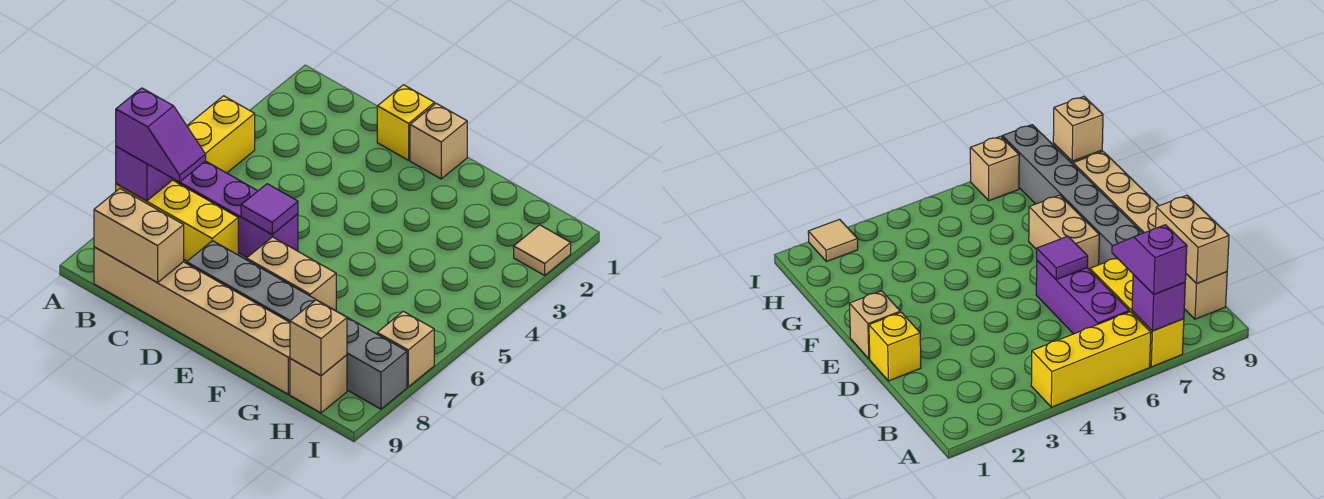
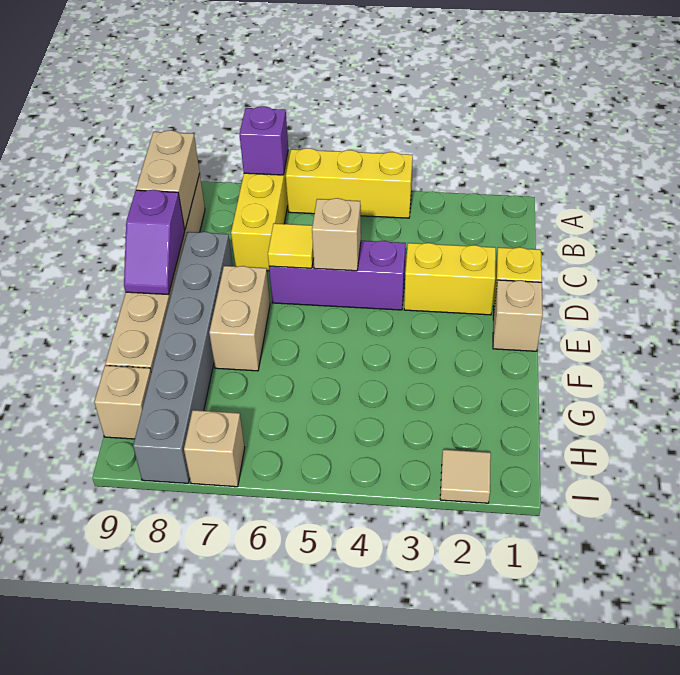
purple slope A7:B7 level 3 top A -> purple slope D9:E9 level 2 top D
purple brick B6:D6 level 1 -> purple brick D4:D6 level 1
none -> yellow brick D2:D3 level 1
purple tile D6 level 2 -> yellow tile D6 level 2
tan brick H9 level 2 -> tan brick D5 level 2

